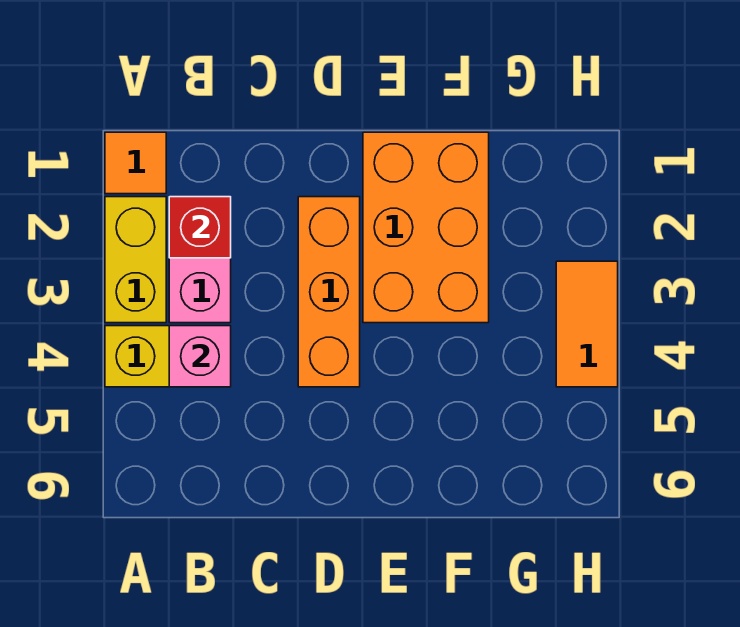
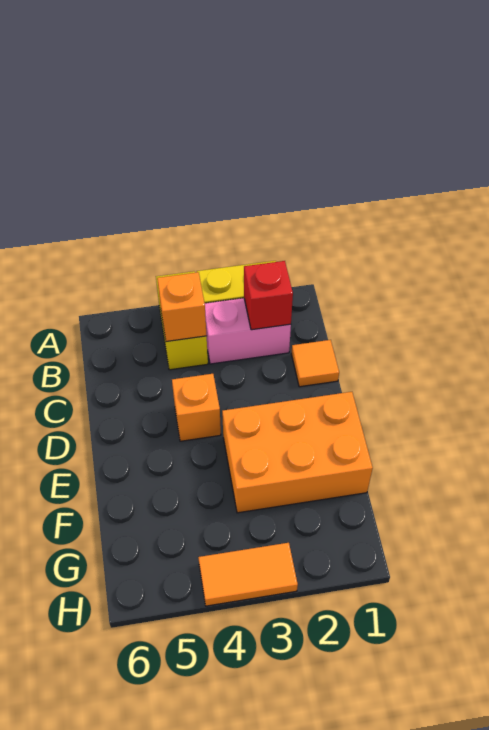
orange tile A1 level 1 -> orange tile C1 level 1
pink brick B4 level 2 -> orange brick B4 level 2
orange brick D2:D4 level 1 -> orange brick D4 level 1

